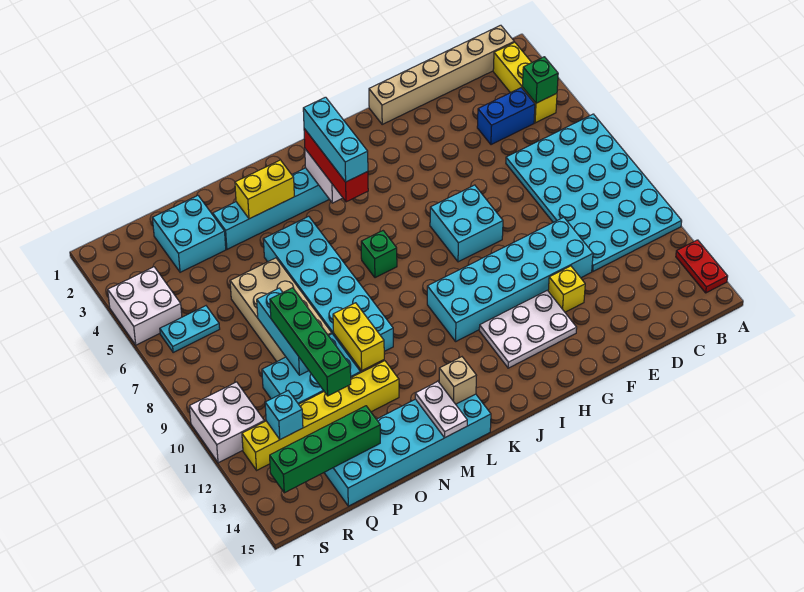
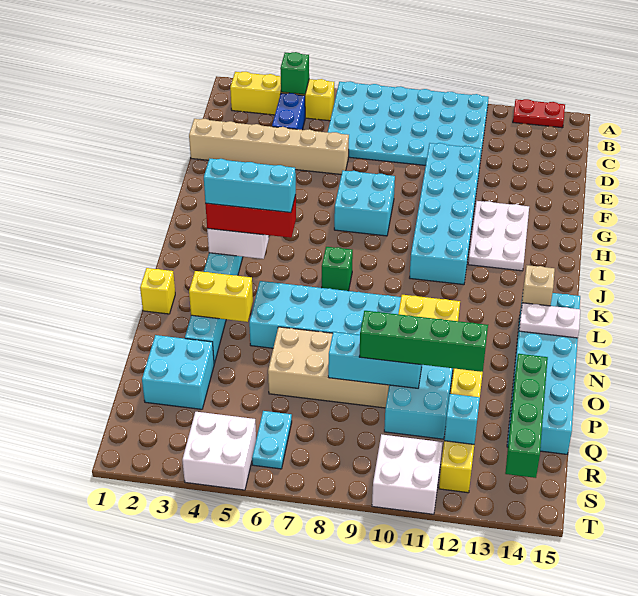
tan brick B1:G1 level 1 -> tan brick E1:E6 level 1
yellow brick B2:B4 level 1 -> yellow brick B2:B5 level 1
yellow brick F12 level 1 -> yellow brick M1 level 1
yellow brick M3:N3 level 2 -> yellow brick N3:N4 level 2

